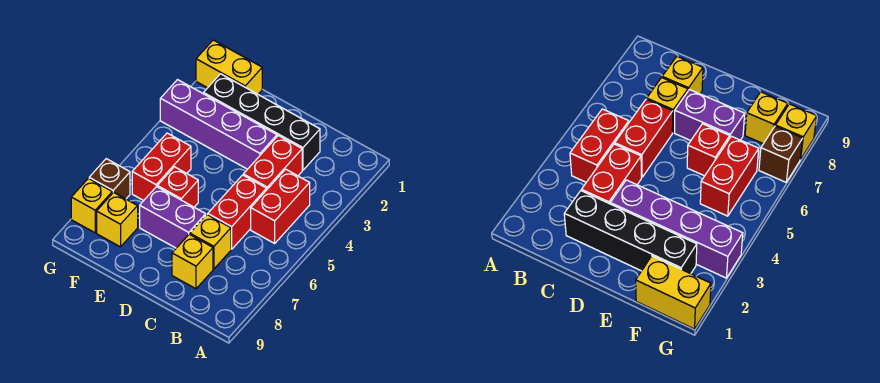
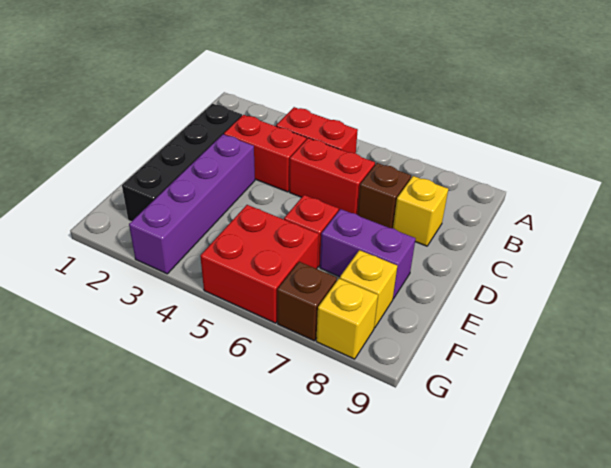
yellow brick C7 level 1 -> brown brick C7 level 1
purple brick D7:E7 level 1 -> purple brick E7:E8 level 1
yellow brick F1:G1 level 1 -> none
red brick F5:F6 level 1 -> red brick F5:G6 level 1

